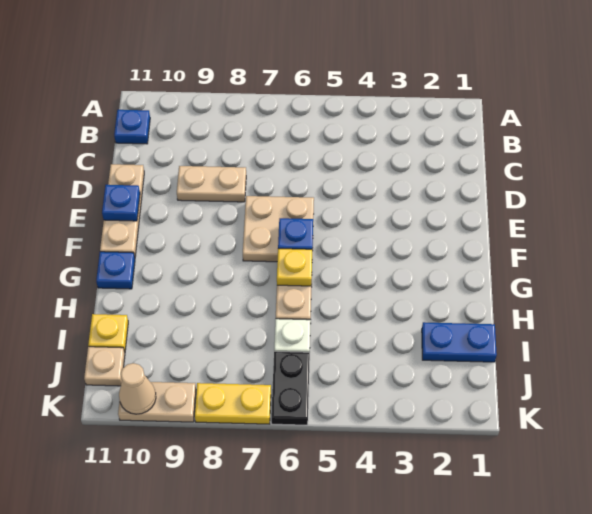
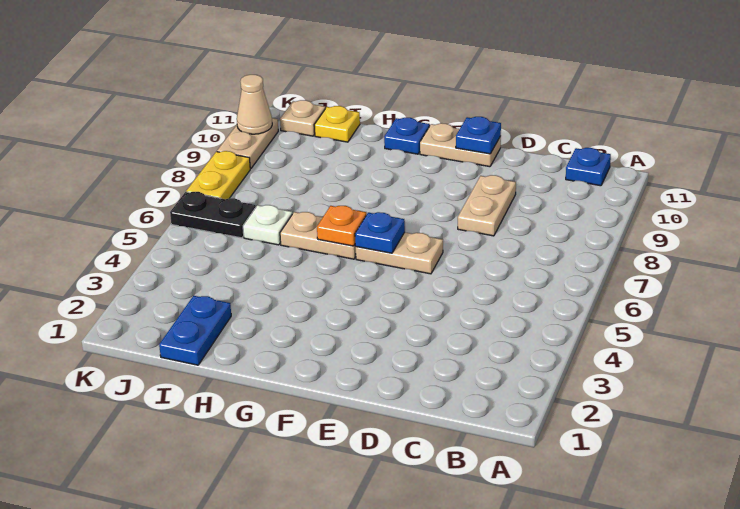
tan plate D11:F11 level 1 -> tan plate E11:F11 level 1
tan plate E6:F7 level 1 -> tan plate E6:F6 level 1
yellow plate G6 level 2 -> orange plate G6 level 2

